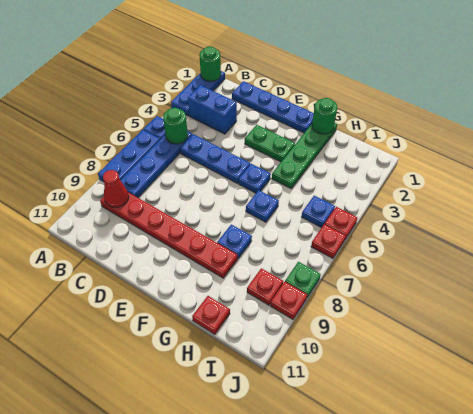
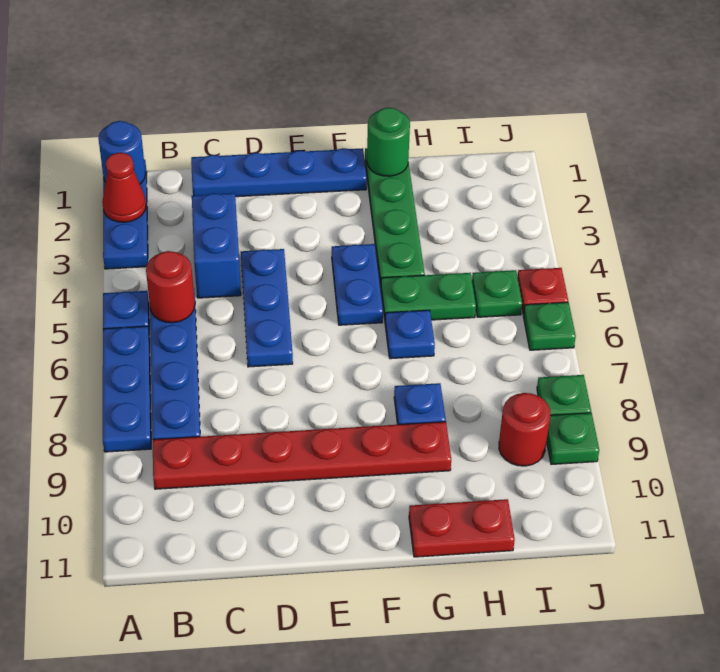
green round brick A1 level 2 -> blue round brick A1 level 2
blue brick B3:C3 level 1 -> blue brick C3:C4 level 1
green round brick B5 level 2 -> red round brick B5 level 2
red cone B9 level 2 -> red cone A2 level 2
blue plate C5:E5 level 1 -> blue plate D4:D6 level 1
green plate E3:F3 level 1 -> green plate G5:H5 level 1
blue plate F5 level 1 -> blue plate F4:F5 level 1
red plate H11 level 1 -> red plate G11:H11 level 1
blue plate I5 level 1 -> green plate I5 level 1
red plate I9 level 1 -> red round brick I9 level 1
red plate J6 level 1 -> green plate J6 level 1
red plate J9 level 1 -> green plate J9 level 1

